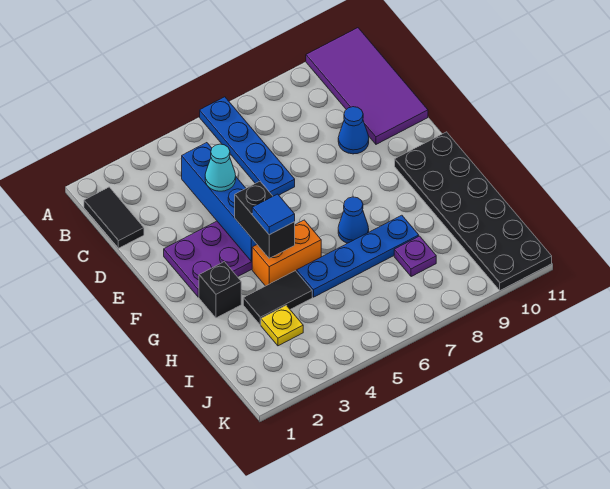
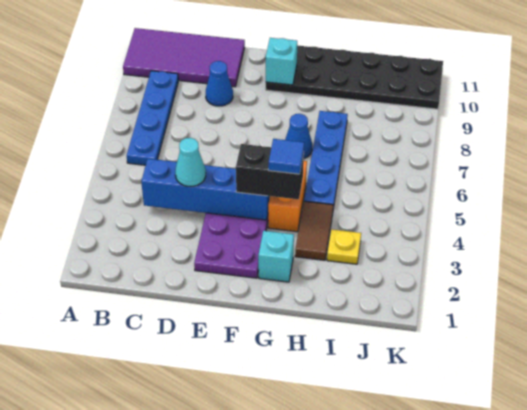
blue plate A6:D6 level 1 -> blue plate B6:B9 level 1
black tile B1:C1 level 1 -> none
none -> cyan brick F10 level 2
black brick G2 level 1 -> cyan brick G2 level 1
black tile H3:H4 level 1 -> brown tile H3:H4 level 1
purple plate I8 level 1 -> none

